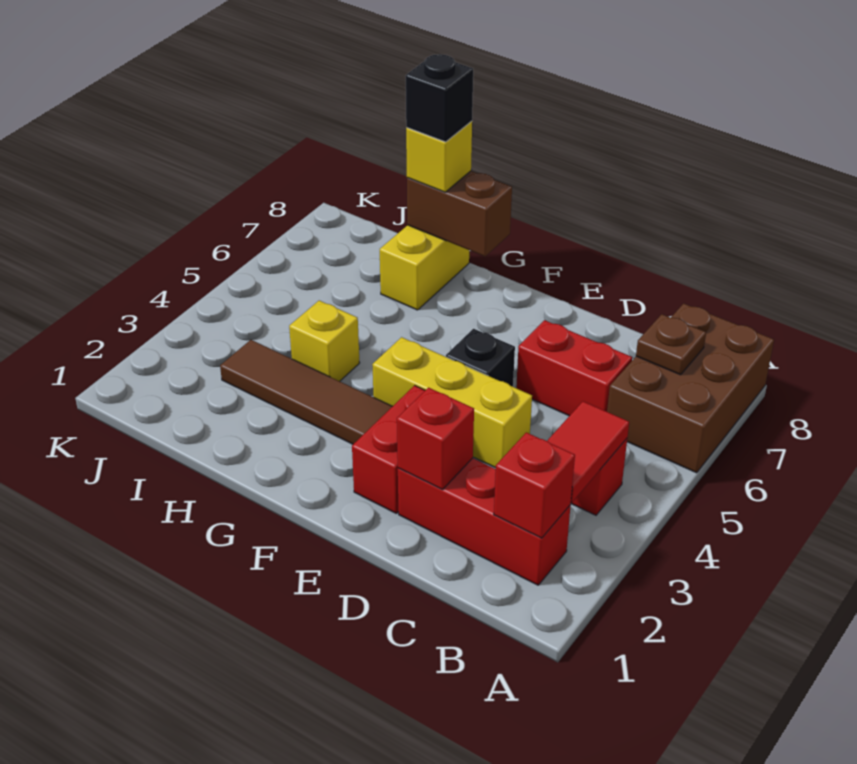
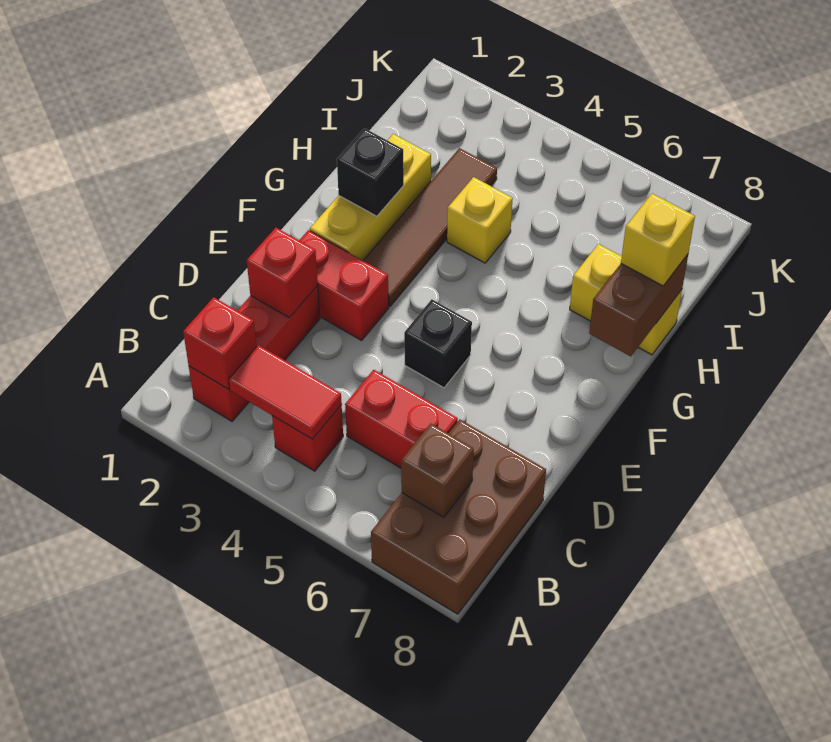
brown brick A6:B8 level 1 -> brown brick A7:C8 level 1
brown plate B7 level 2 -> brown brick B7 level 2
red brick C6:D6 level 1 -> red brick C5:C6 level 1
yellow brick D4:F4 level 1 -> yellow brick F2:H2 level 1
black brick H8 level 4 -> black brick G2 level 2

